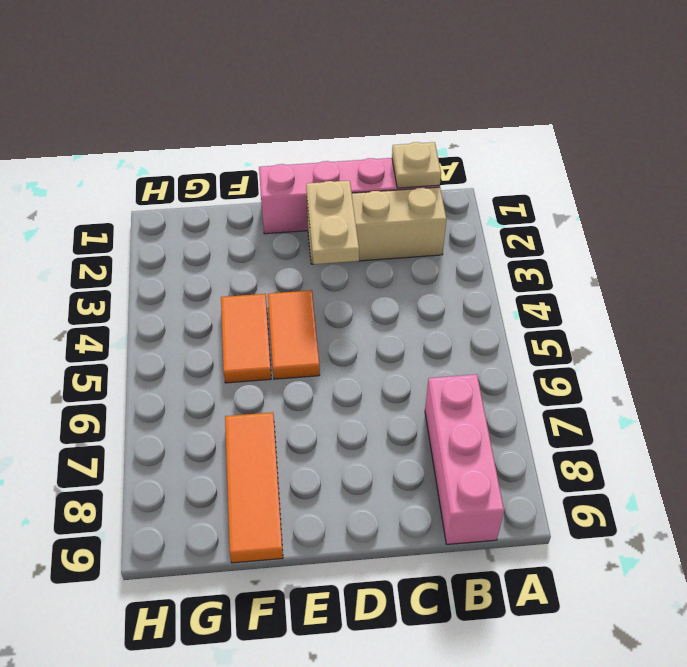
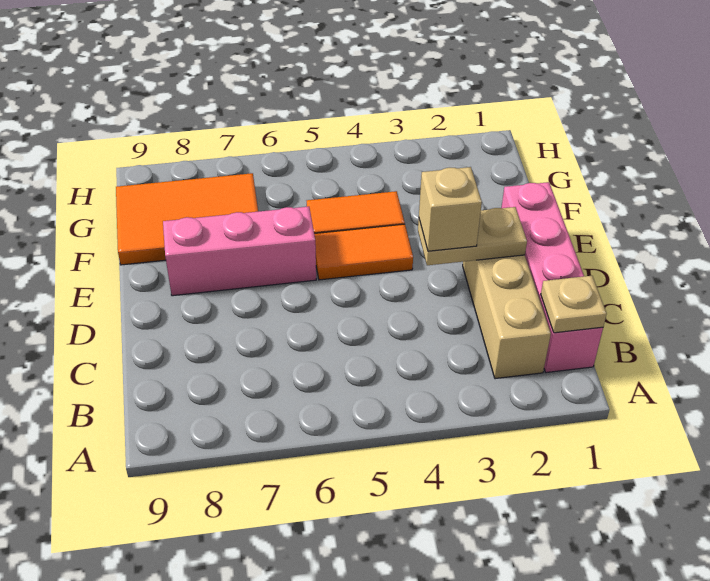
pink brick B7:B9 level 1 -> pink brick E6:E8 level 1
none -> tan brick D3 level 3
orange tile F7:F9 level 1 -> orange tile F7:G9 level 1

